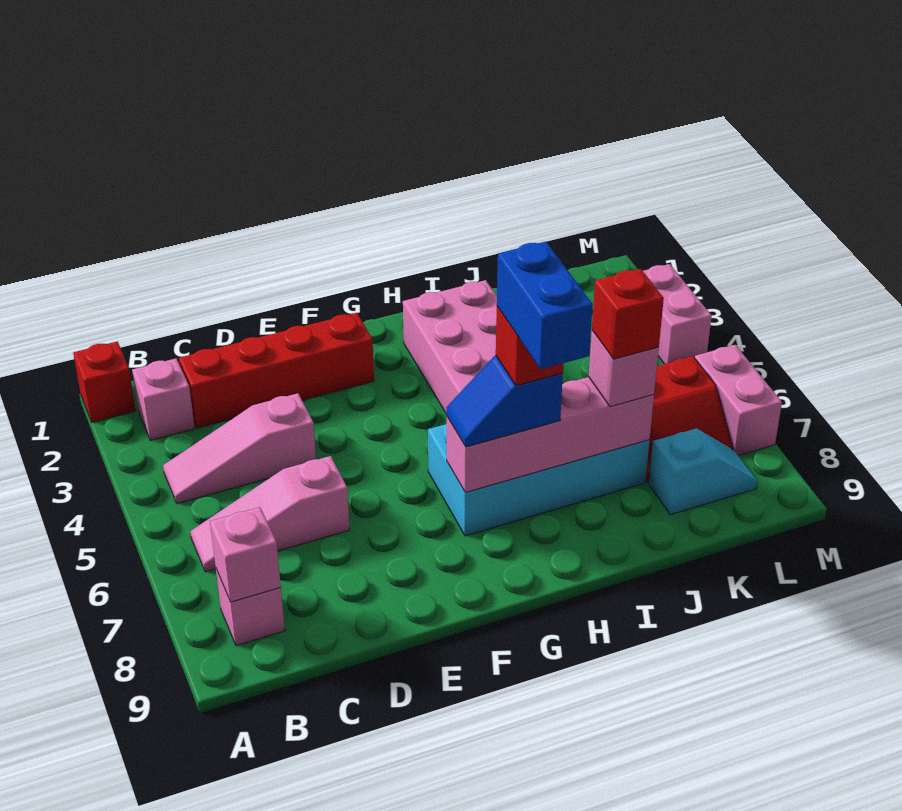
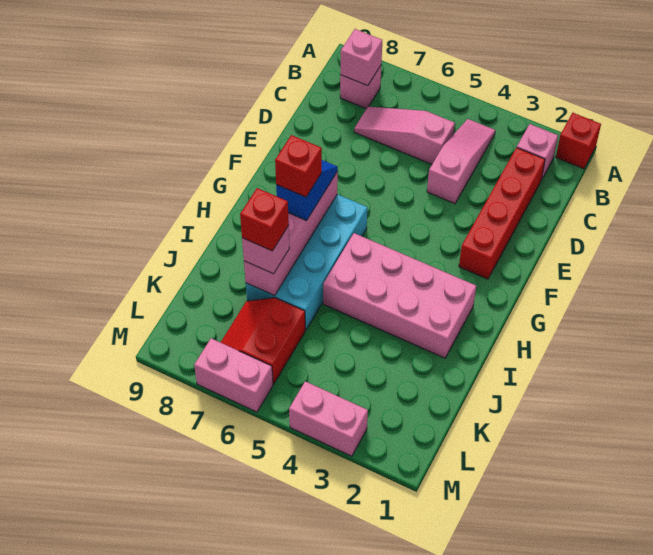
pink slope B6:D6 level 1 top D -> pink slope C5:C7 level 1 top 5
blue brick H7:H8 level 5 -> none
cyan slope K8:L8 level 1 top K -> none

